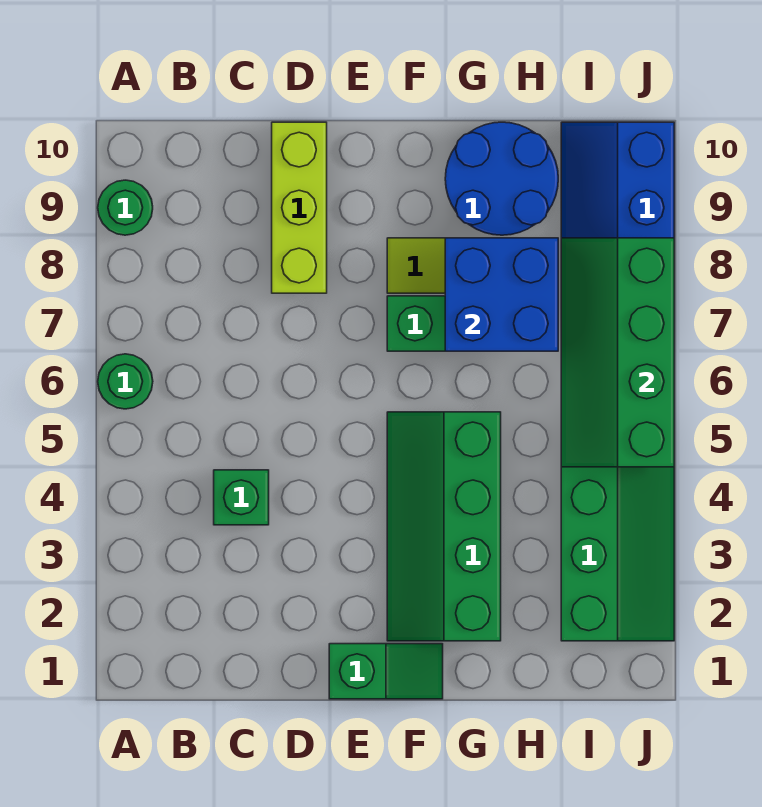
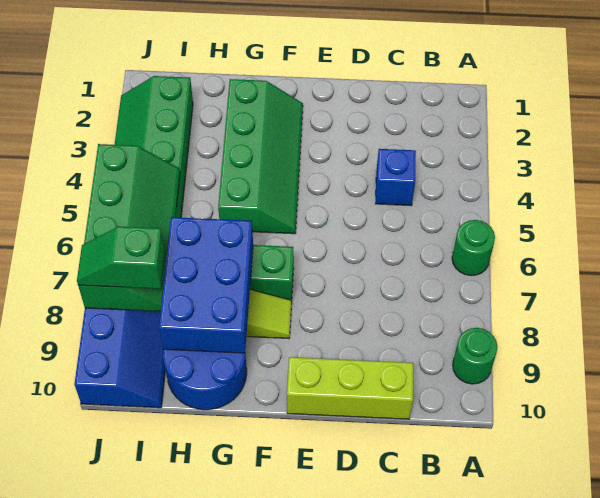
green brick C4 level 1 -> blue brick C4 level 1
lime brick D8:D10 level 1 -> lime brick C10:E10 level 1
green slope E1:F1 level 1 top E -> green slope I8:J8 level 3 top I
blue brick G7:H8 level 2 -> blue brick G7:H9 level 2

